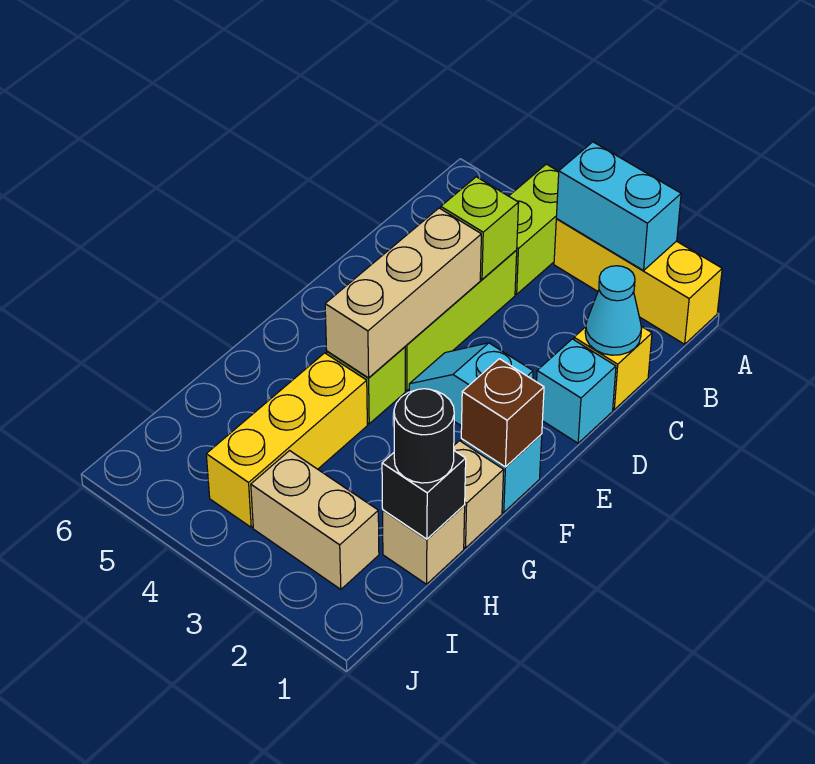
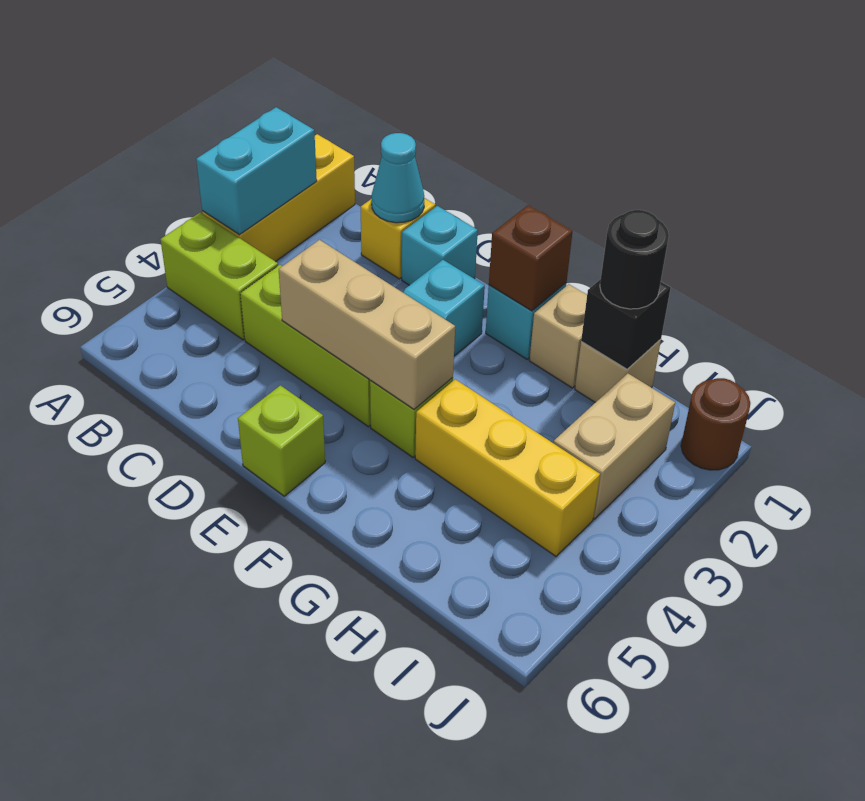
lime brick C4 level 2 -> lime brick E6 level 1
none -> brown round brick J1 level 1

